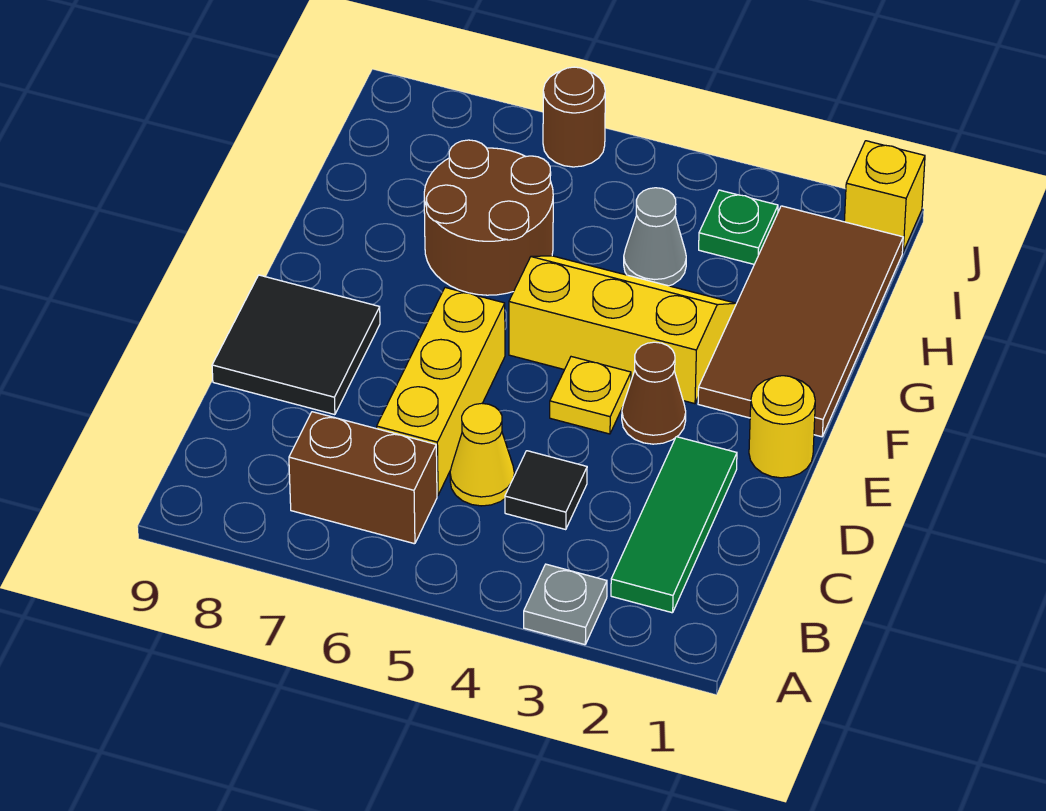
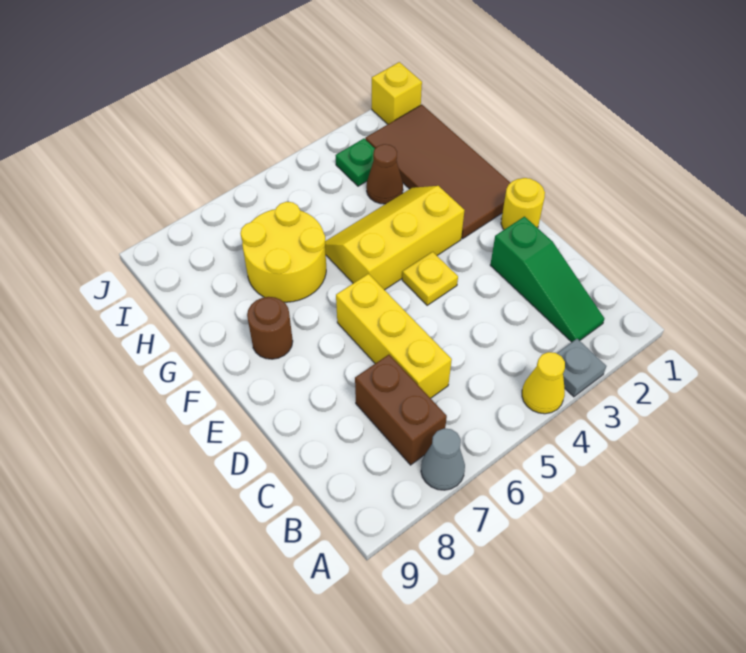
green tile B2:D2 level 1 -> green slope B2:D2 level 1 top D
brown brick B6:B7 level 1 -> brown brick B7:C7 level 1
black tile C4 level 1 -> none
yellow cone C5 level 1 -> yellow cone A4 level 1
black tile D8:E9 level 1 -> none
brown cone E3 level 1 -> brown cone H3 level 1
brown round brick G6:H7 level 1 -> yellow round brick G6:H7 level 1
grey cone H4 level 1 -> grey cone A7 level 1
brown round brick J6 level 1 -> brown round brick F8 level 1

